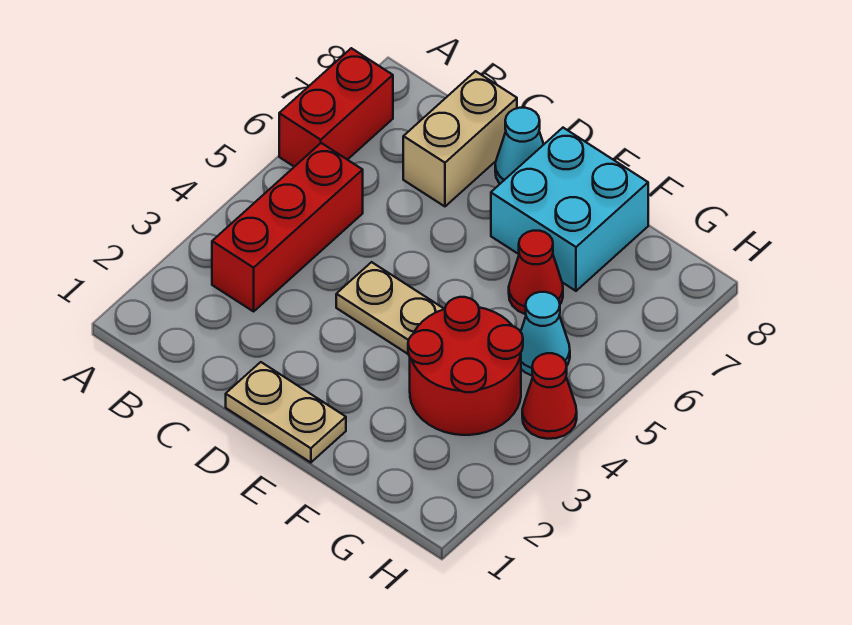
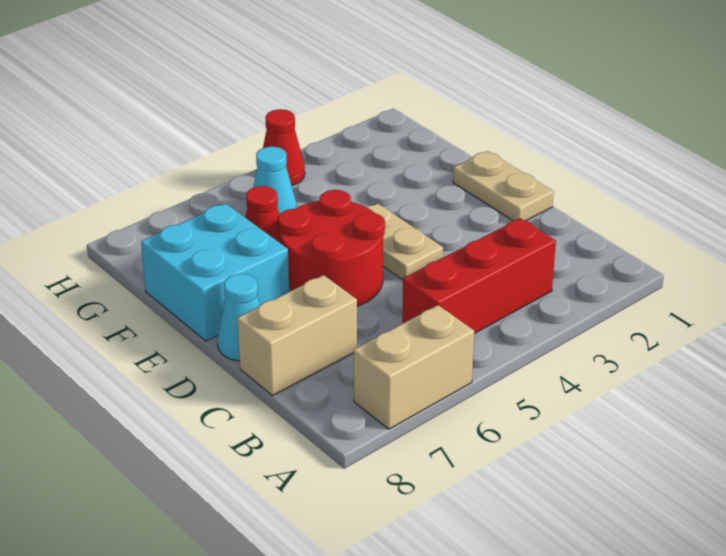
red brick A6:A7 level 1 -> tan brick A6:A7 level 1
red round brick F3:G4 level 1 -> red round brick D5:E6 level 1

